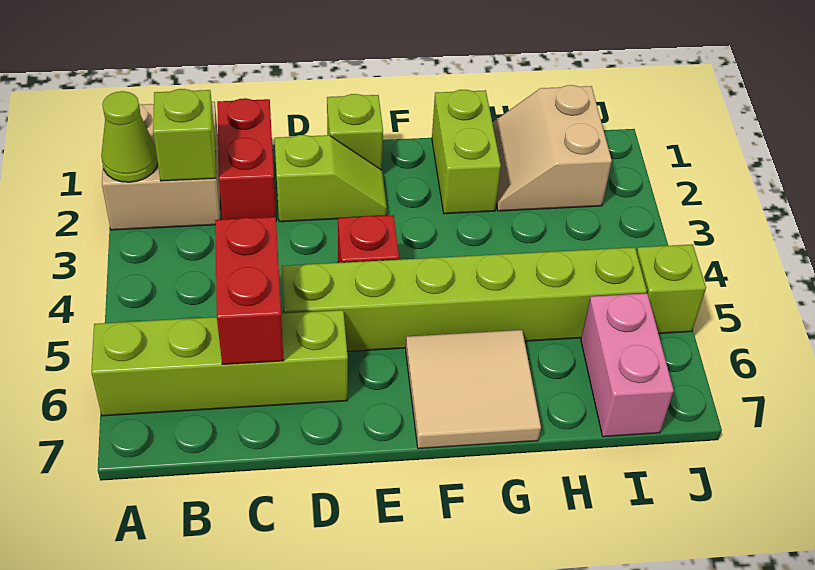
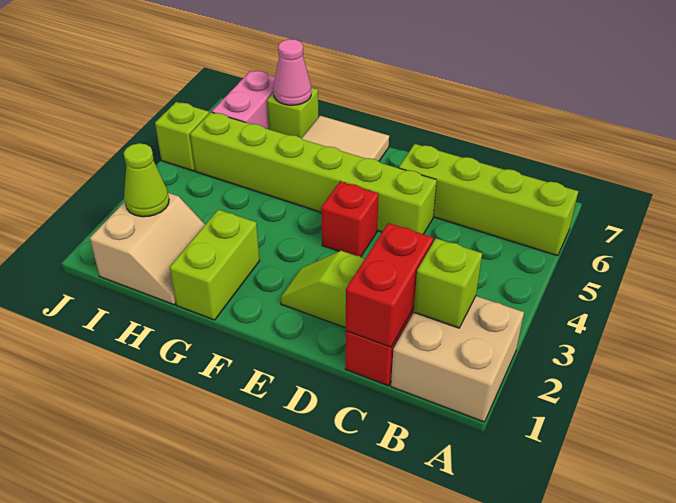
lime cone A2 level 2 -> lime cone I2 level 2
red brick C5:C6 level 2 -> red brick C1:C2 level 2
lime brick E1 level 1 -> lime brick H7 level 1
none -> pink cone H7 level 2

